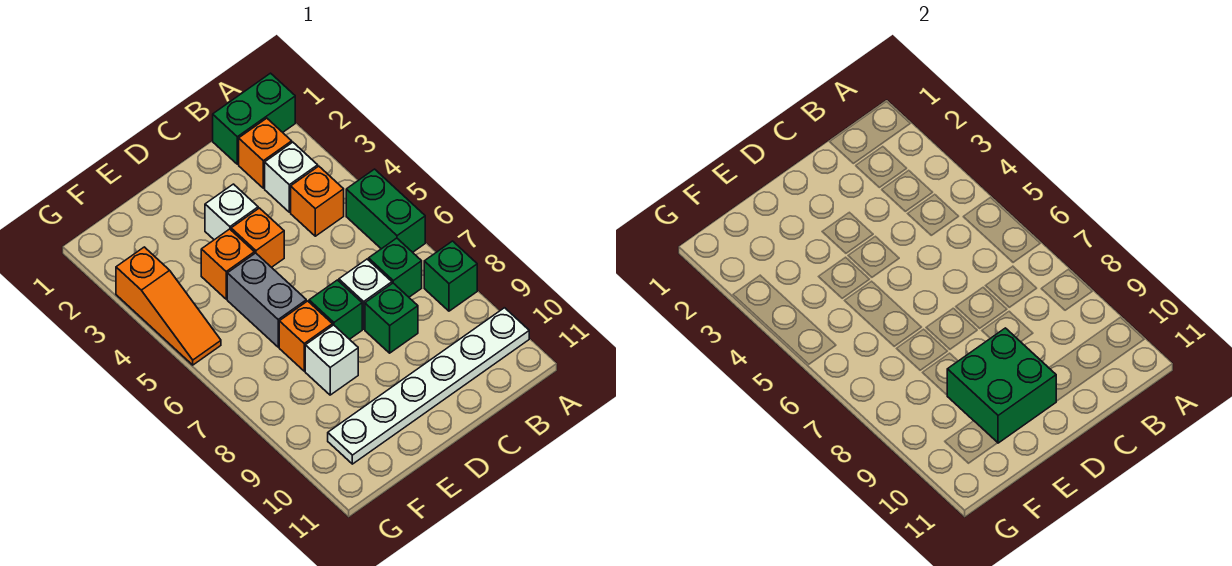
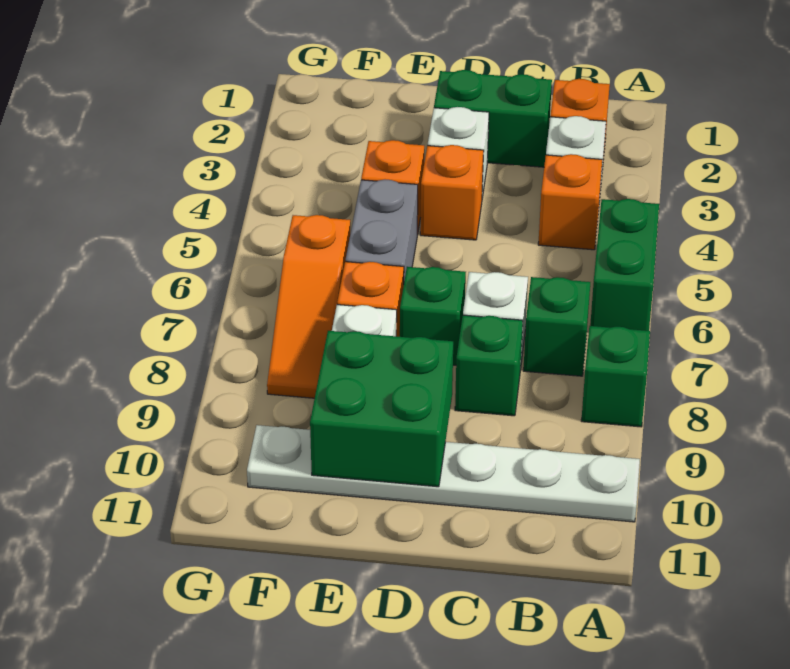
green brick A1:B1 level 1 -> green brick C2:D2 level 1
orange slope G3:G5 level 1 top 3 -> orange slope F6:F8 level 1 top 6

